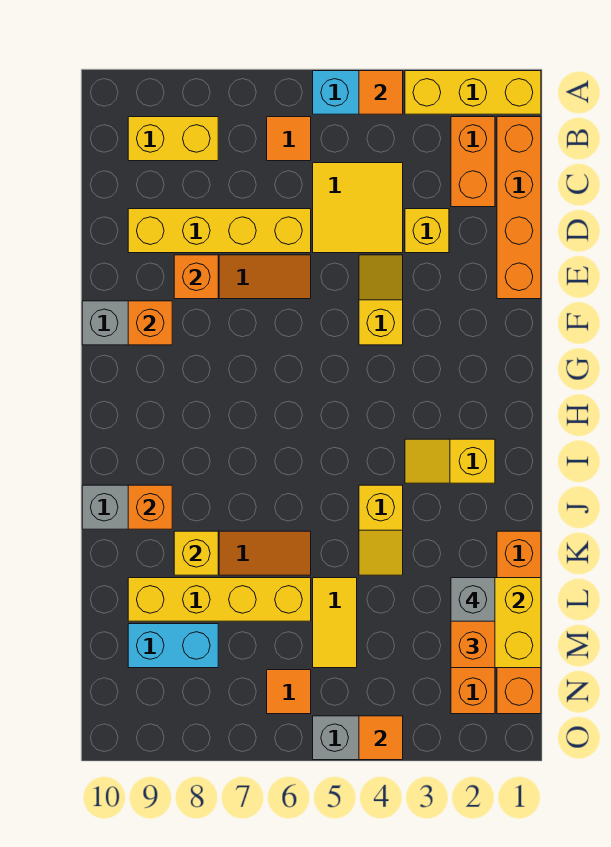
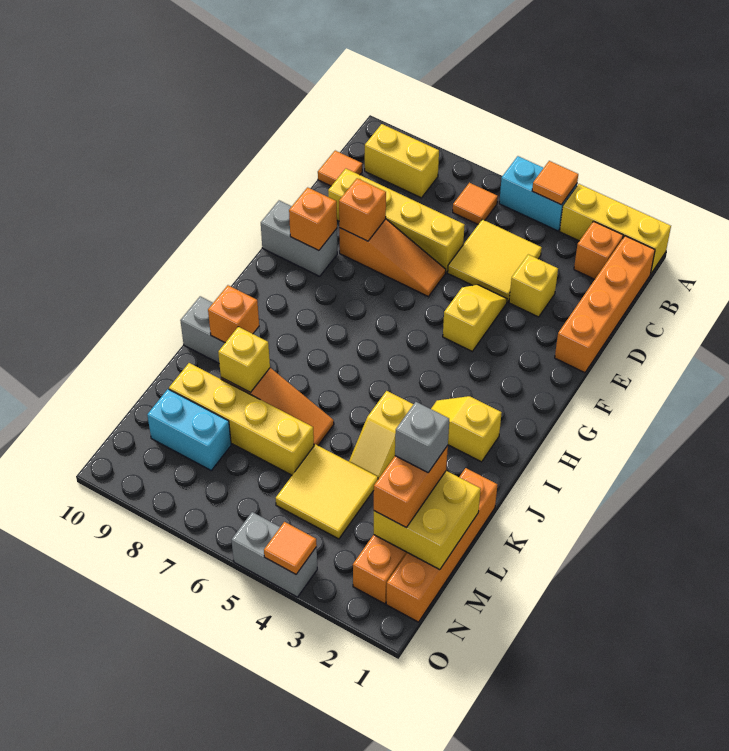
orange brick B2:C2 level 1 -> orange brick B2 level 1
yellow tile L5:M5 level 1 -> yellow tile L4:M5 level 1
orange tile N6 level 1 -> orange tile C10 level 1

